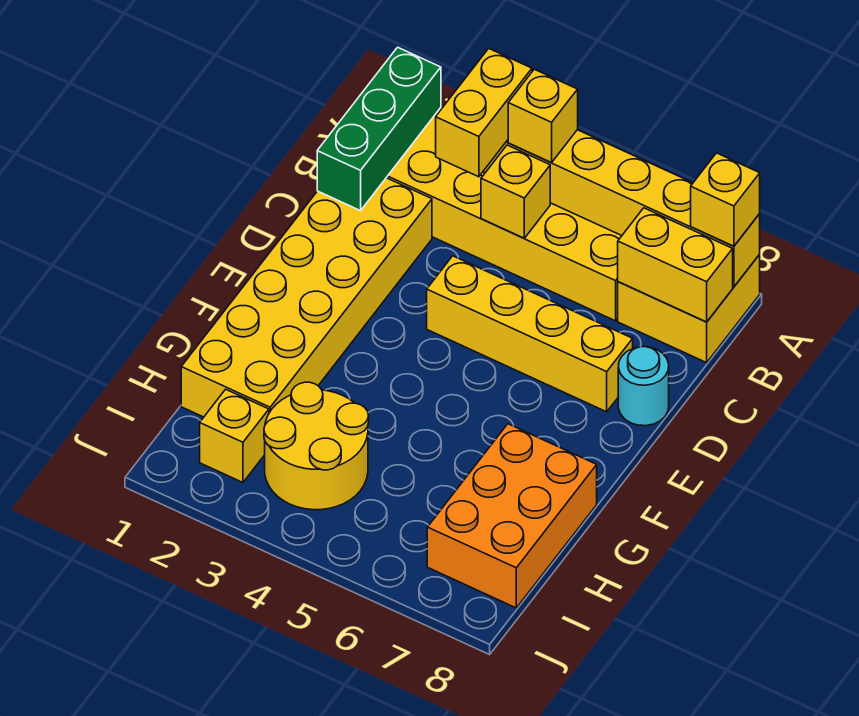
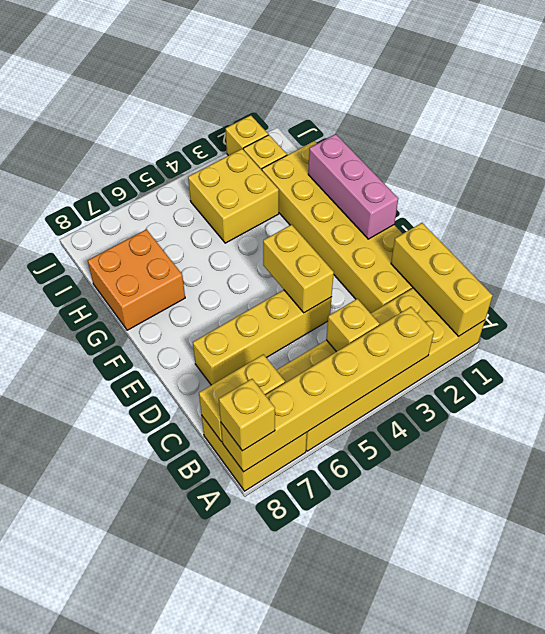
green brick A1:C1 level 2 -> yellow brick A1:C1 level 2
yellow brick A3:B3 level 3 -> yellow brick D4:E4 level 2
yellow brick A4 level 3 -> yellow brick J2 level 1
cyan round brick D8 level 1 -> none
none -> pink brick E1:G1 level 2
orange brick G7:I8 level 1 -> orange brick G7:H8 level 1
yellow round brick H3:I4 level 1 -> yellow brick H3:I4 level 1

